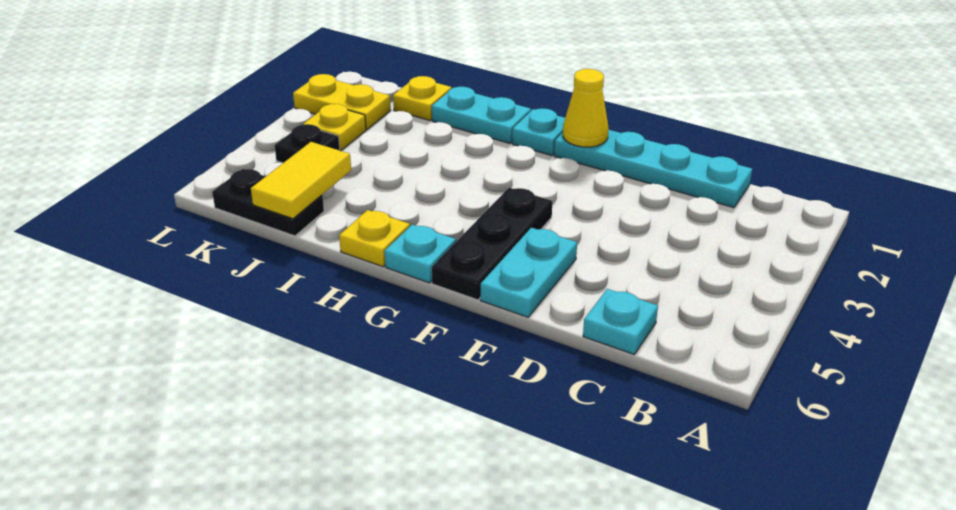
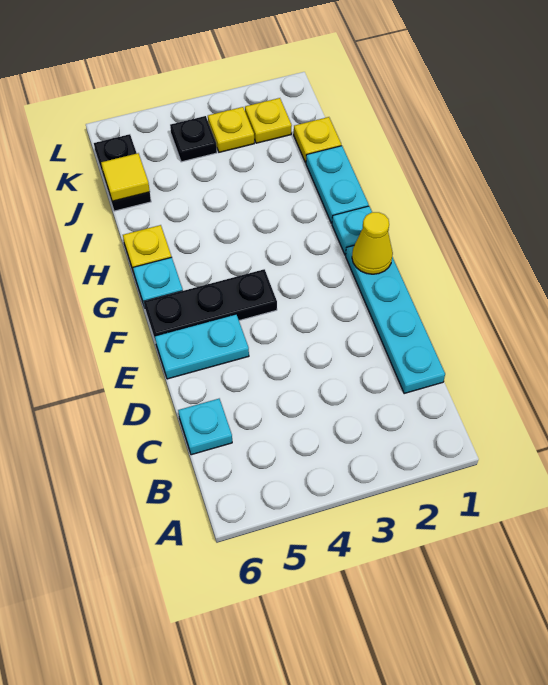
yellow tile J5:J6 level 2 -> yellow tile J6 level 2
yellow plate K2:L2 level 1 -> yellow plate K2 level 1

